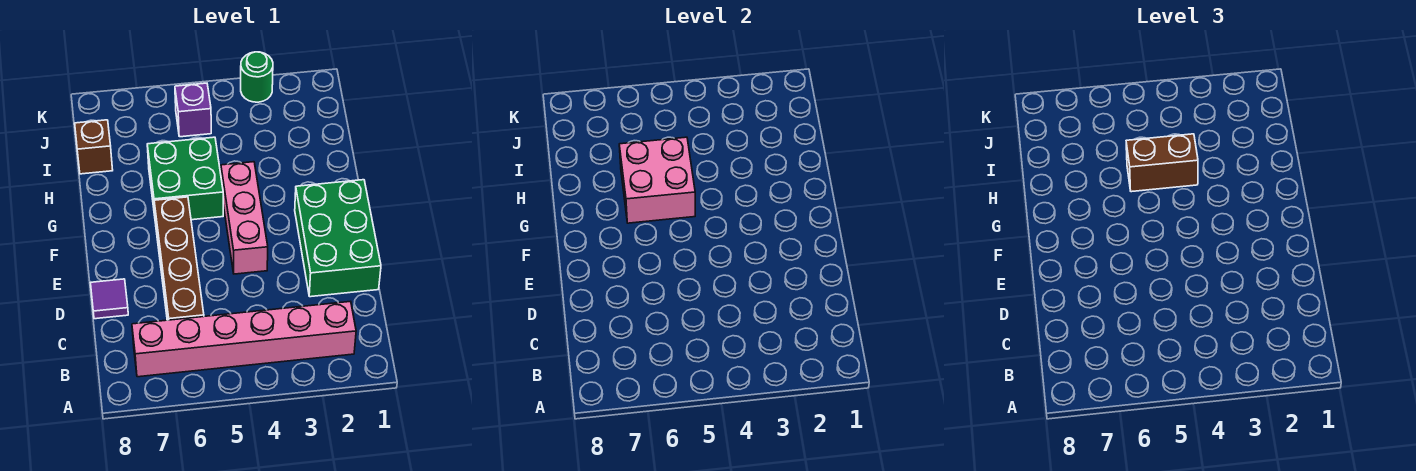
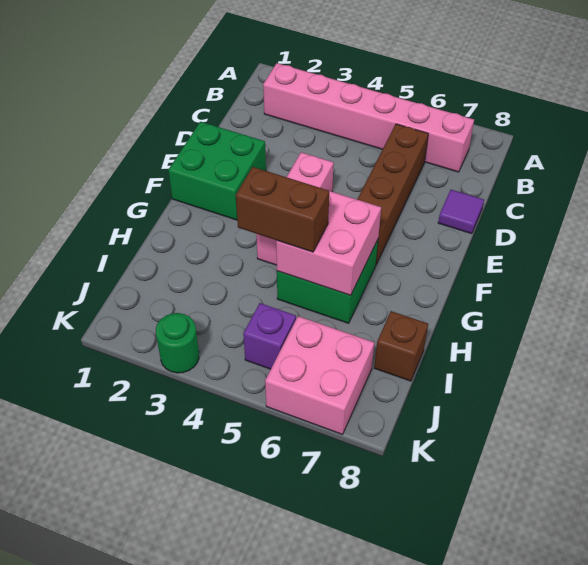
green brick D1:F2 level 1 -> green brick E1:F2 level 1
none -> pink brick J6:K7 level 1

